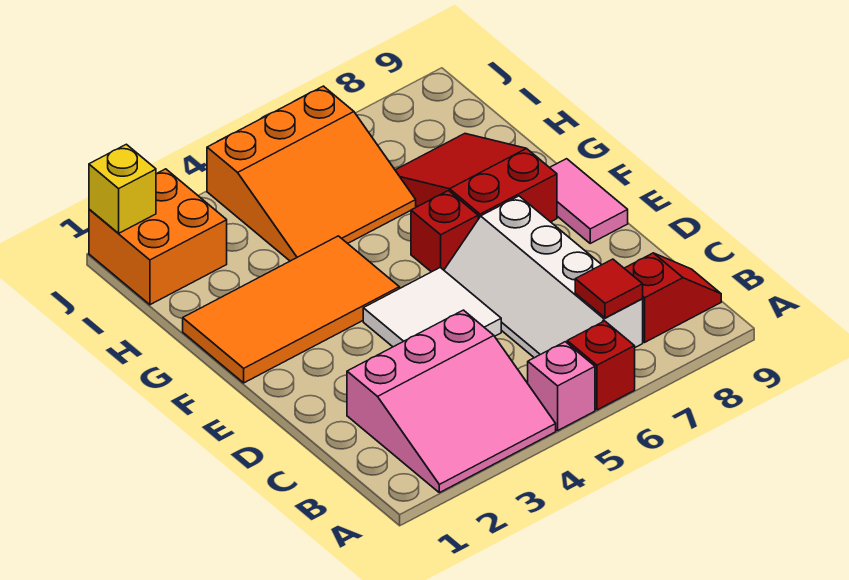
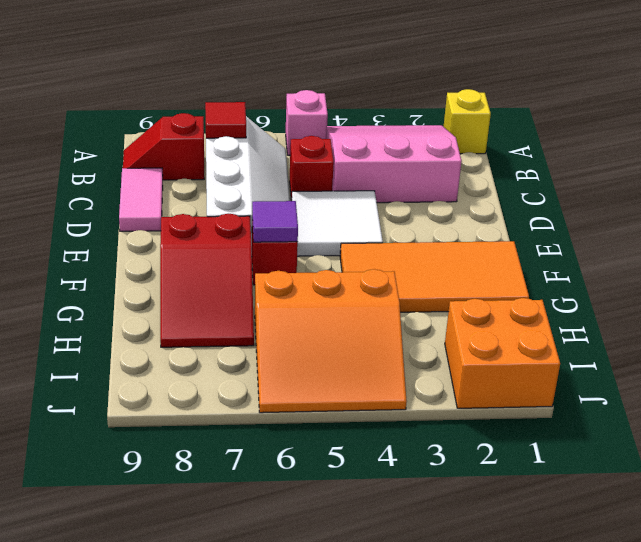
red brick A6 level 1 -> red brick C5 level 1
pink tile E9:F9 level 1 -> pink tile C9:D9 level 1
none -> purple tile F6 level 2
orange slope H4:J6 level 1 top J -> orange slope H4:J6 level 1 top H
yellow brick J1 level 2 -> yellow brick A1 level 1

